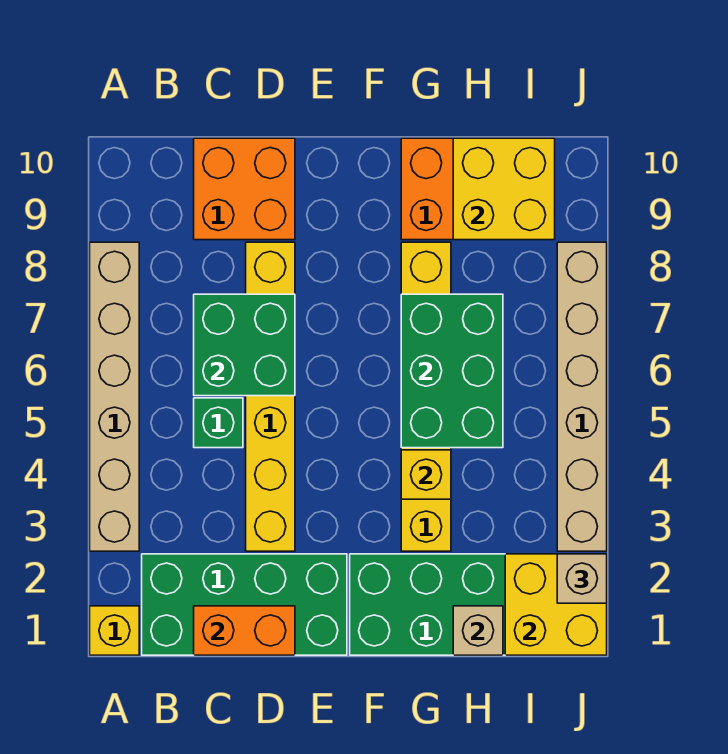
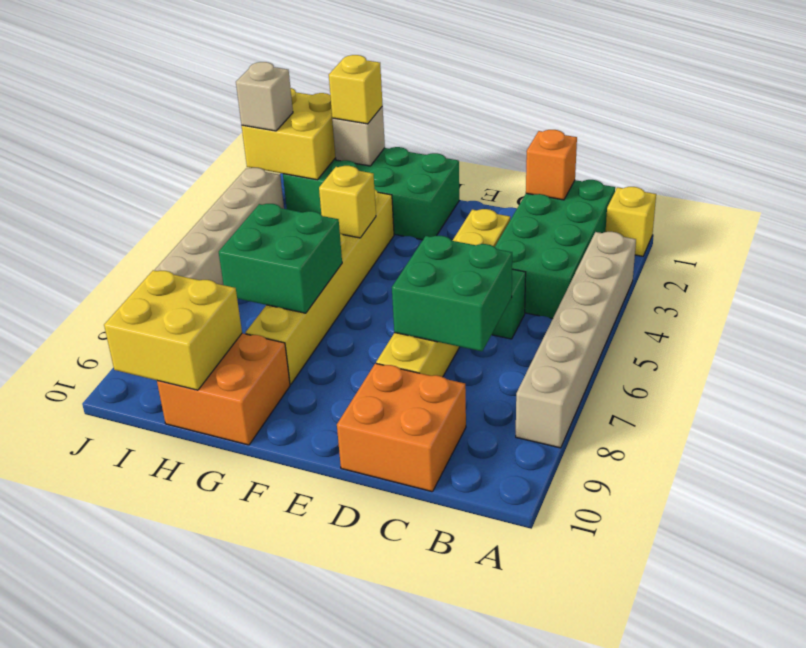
green brick B1:E2 level 1 -> green brick B1:C4 level 1
orange brick C1:D1 level 2 -> orange brick C1 level 2
green brick G5:H7 level 2 -> green brick G6:H7 level 2
none -> yellow brick H1 level 3

